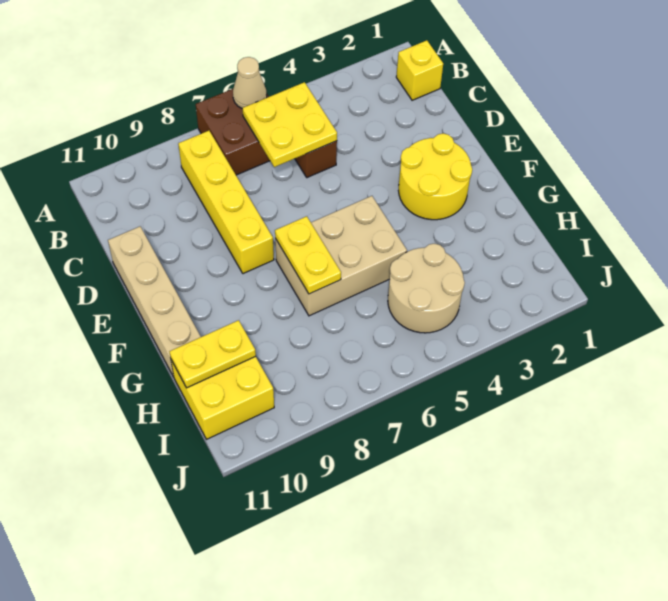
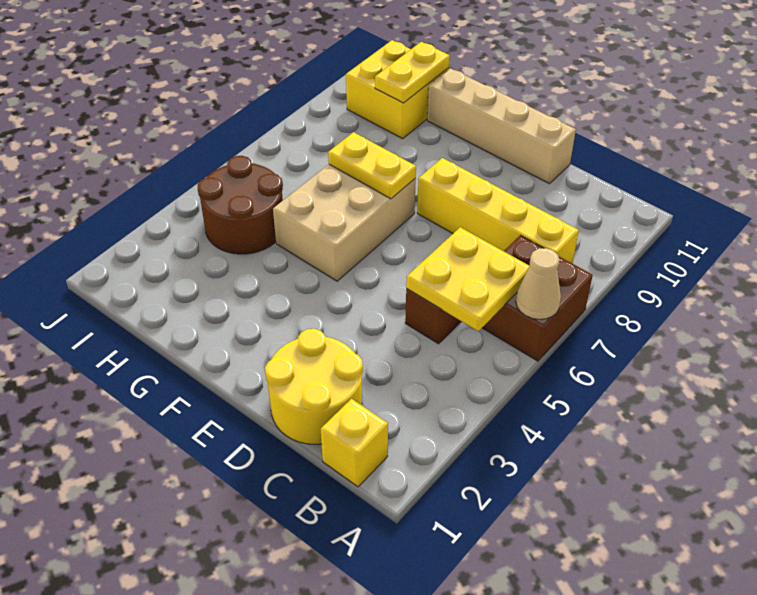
yellow round brick E2:F3 level 1 -> yellow round brick C1:D2 level 1
tan round brick H4:I5 level 1 -> brown round brick H4:I5 level 1

